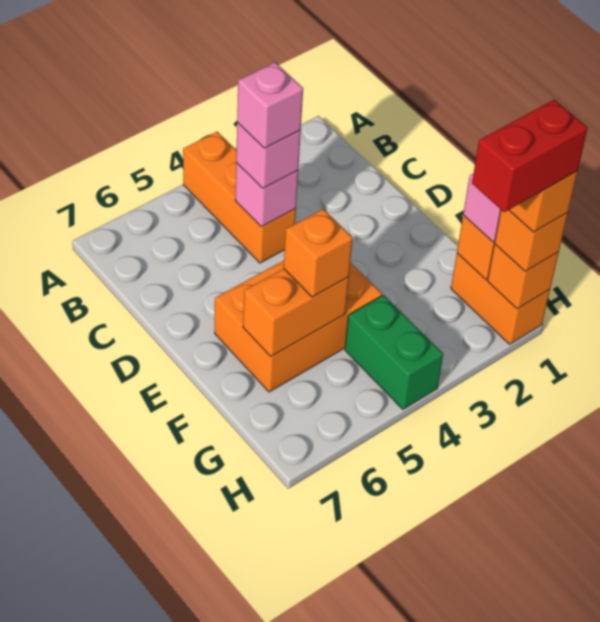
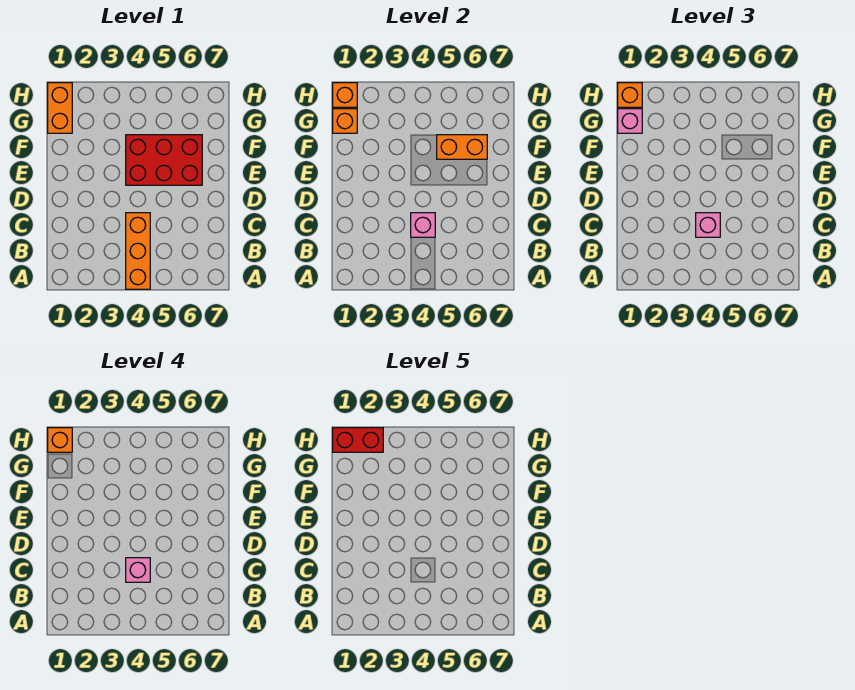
orange brick E4:F6 level 1 -> red brick E4:F6 level 1
orange brick F5 level 3 -> none
green brick G4:H4 level 1 -> none

